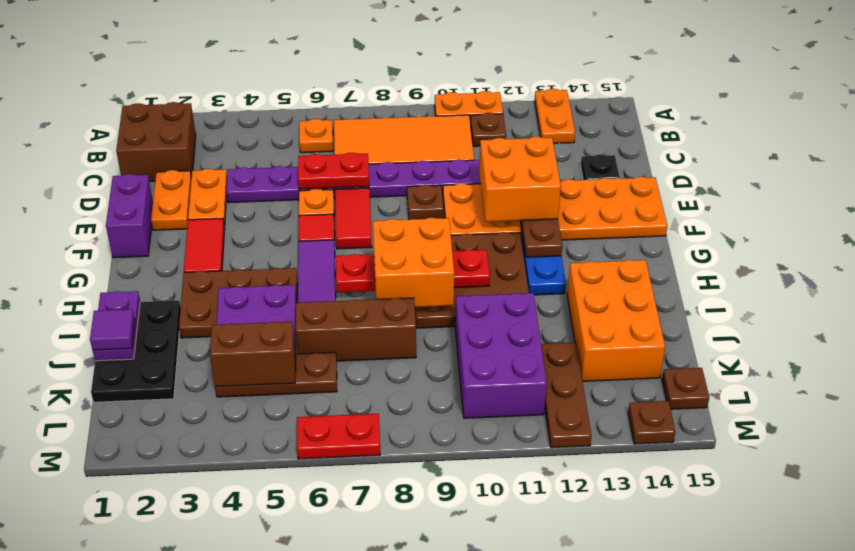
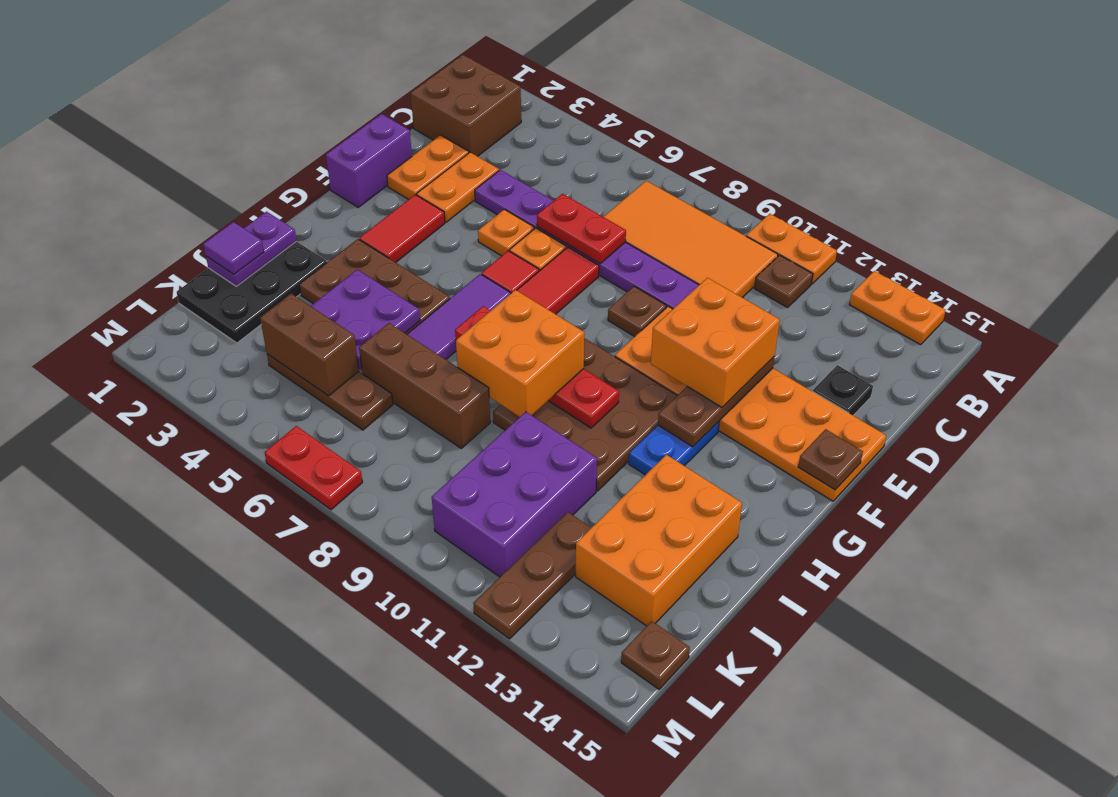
orange plate A13:B13 level 1 -> orange plate A13:A14 level 1
orange plate B6 level 1 -> orange plate E5 level 1
brown plate M14 level 1 -> brown plate F15 level 2

